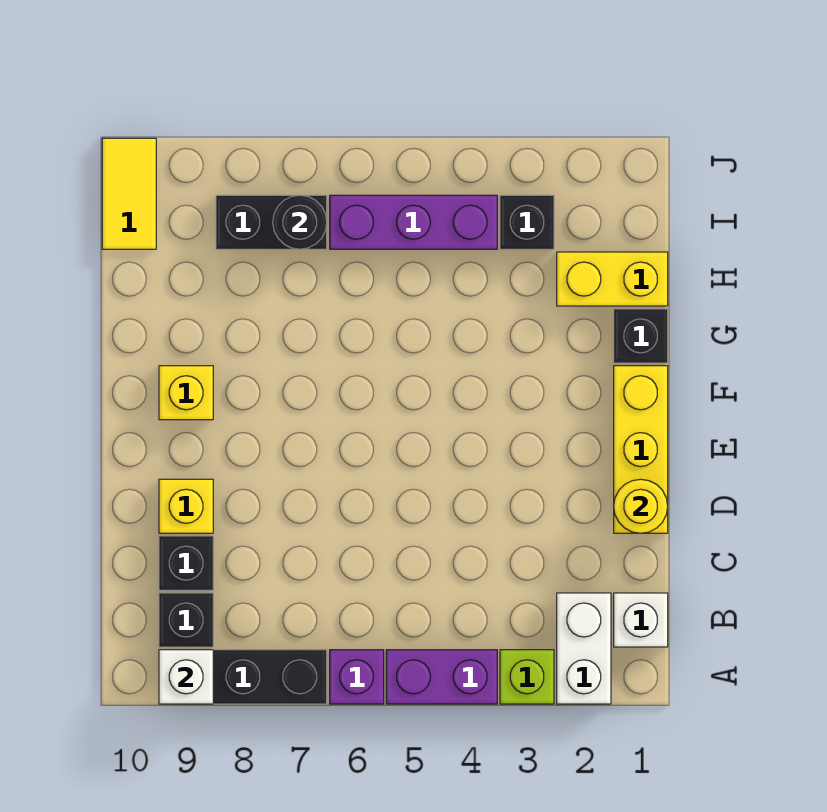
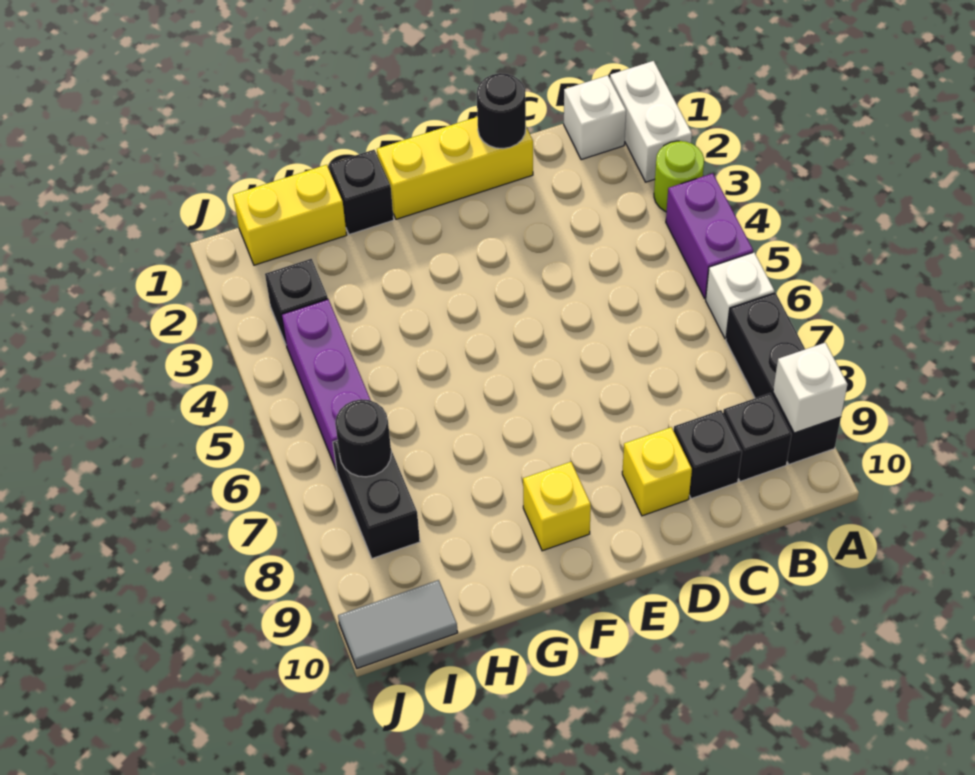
white brick A2:B2 level 1 -> white brick A1:A2 level 1
lime brick A3 level 1 -> lime round brick A3 level 1
purple brick A6 level 1 -> white brick A6 level 1
yellow round brick D1 level 2 -> black round brick D1 level 2
yellow brick H1:H2 level 1 -> yellow brick H1:I1 level 1
yellow tile I10:J10 level 1 -> grey tile I10:J10 level 1

